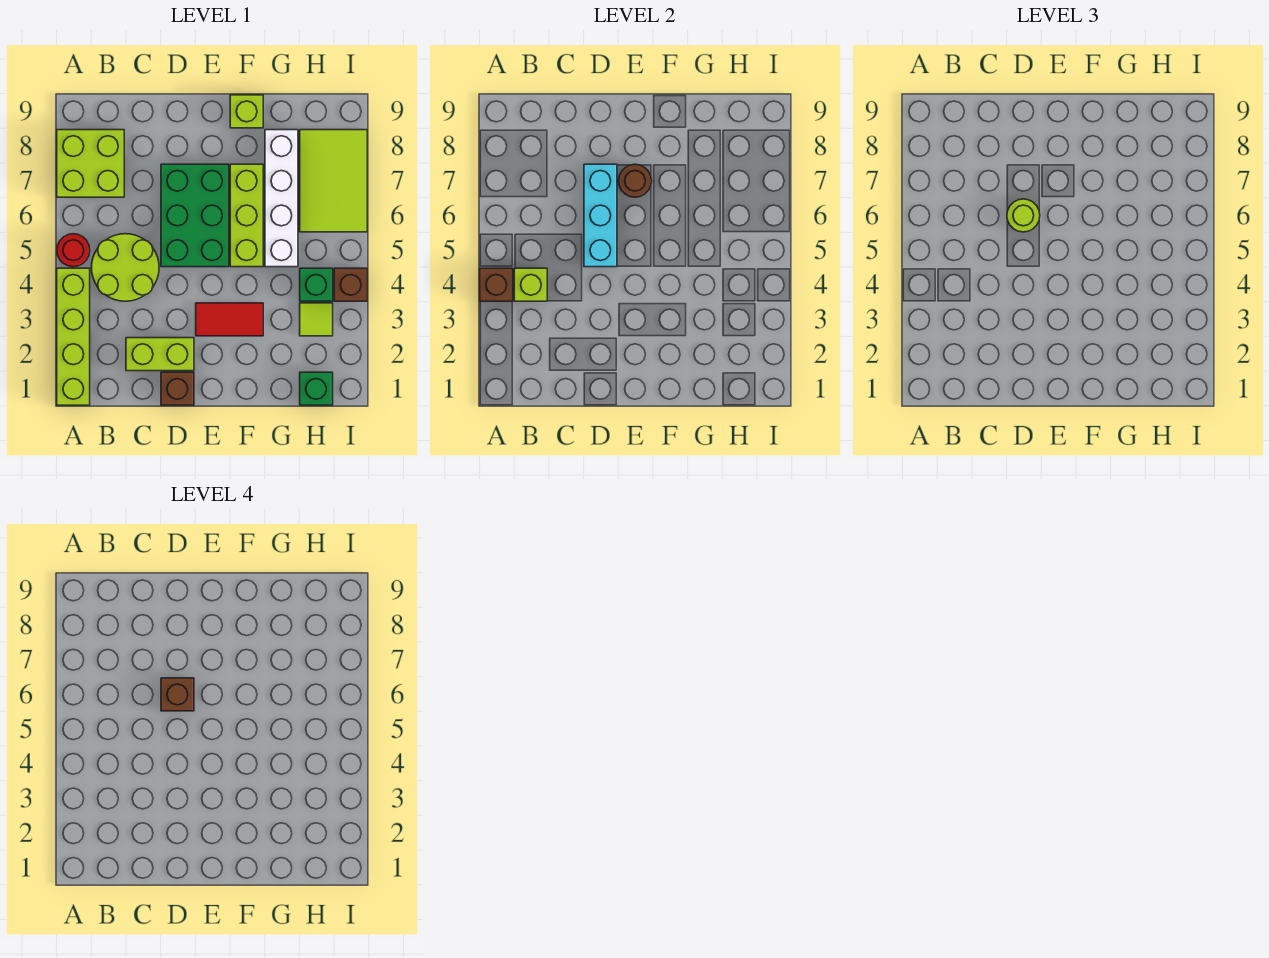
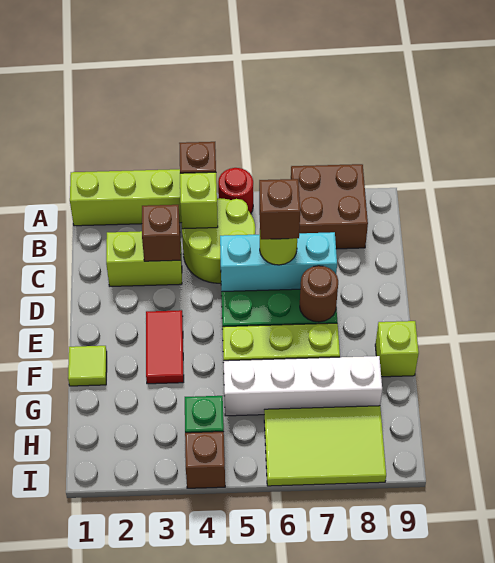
lime brick A7:B8 level 1 -> brown brick A7:B8 level 1
lime brick C2:D2 level 1 -> lime brick C2:C3 level 1
brown brick D1 level 1 -> brown brick C3 level 2
green brick H1 level 1 -> none
lime tile H3 level 1 -> lime tile F1 level 1

